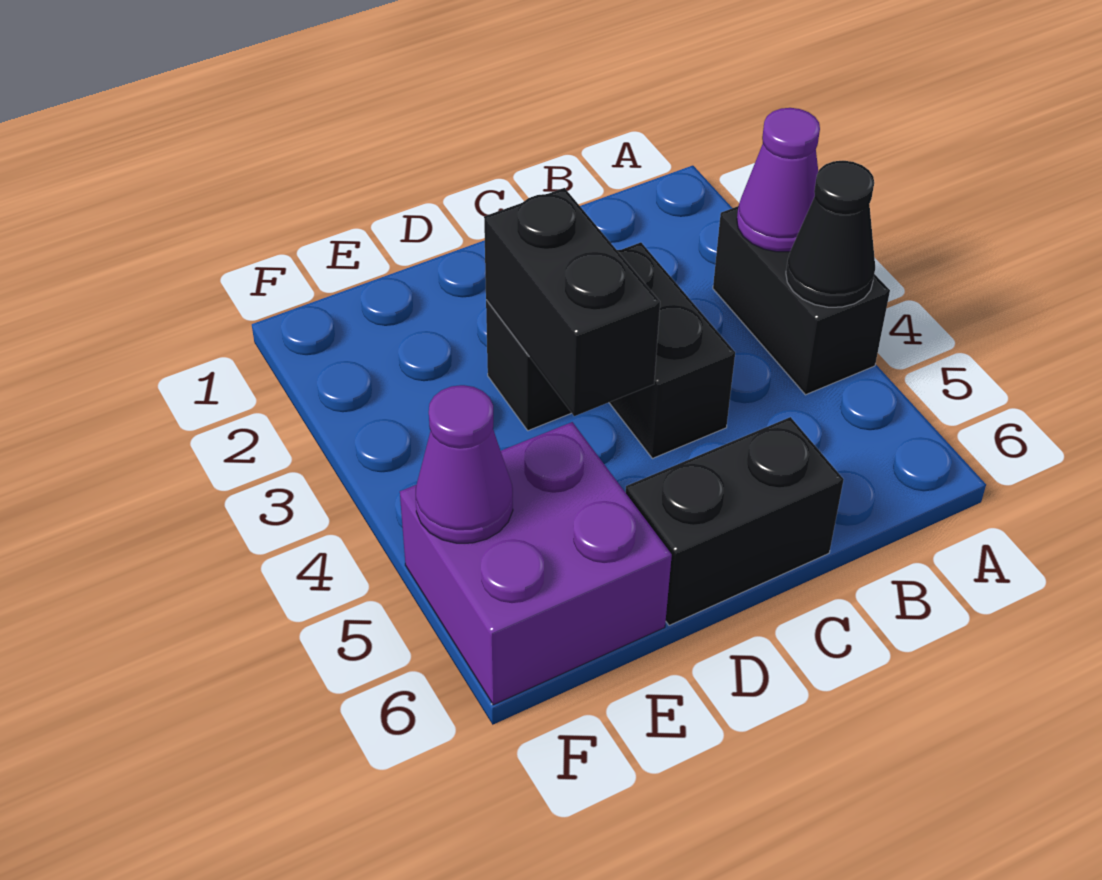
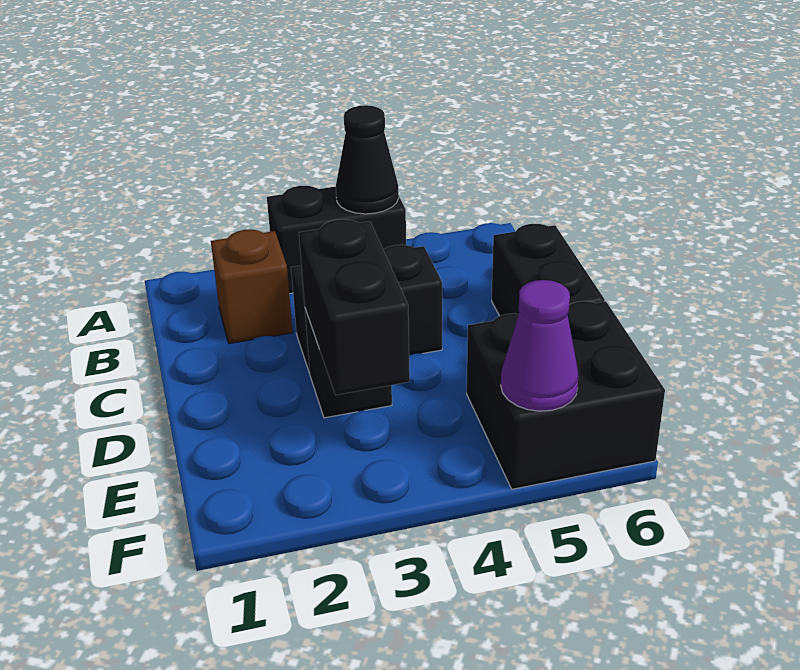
purple cone A3 level 2 -> none
none -> brown brick B2 level 1
black brick D3:D4 level 2 -> black brick D3:E3 level 2
purple brick E5:F6 level 1 -> black brick E5:F6 level 1

